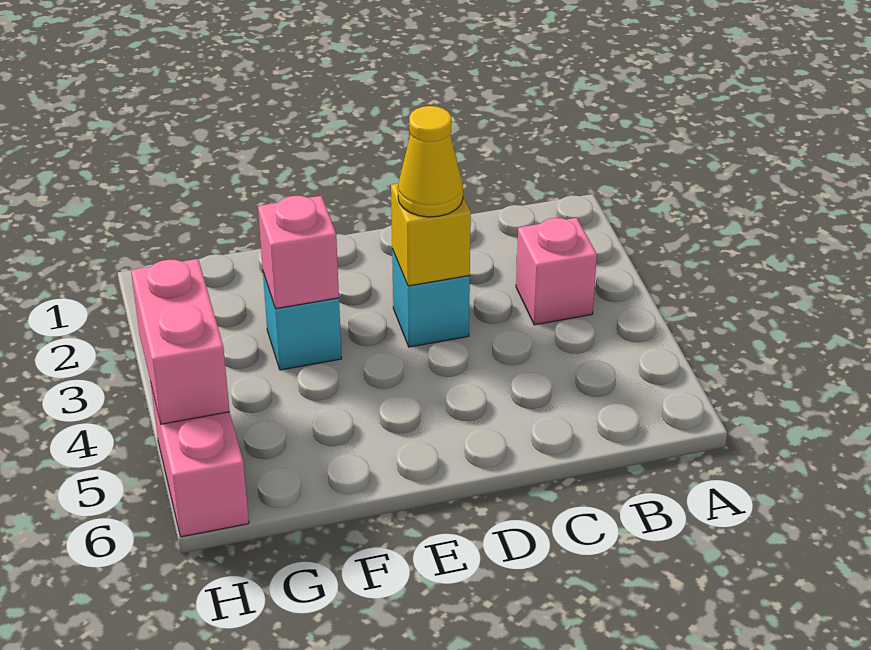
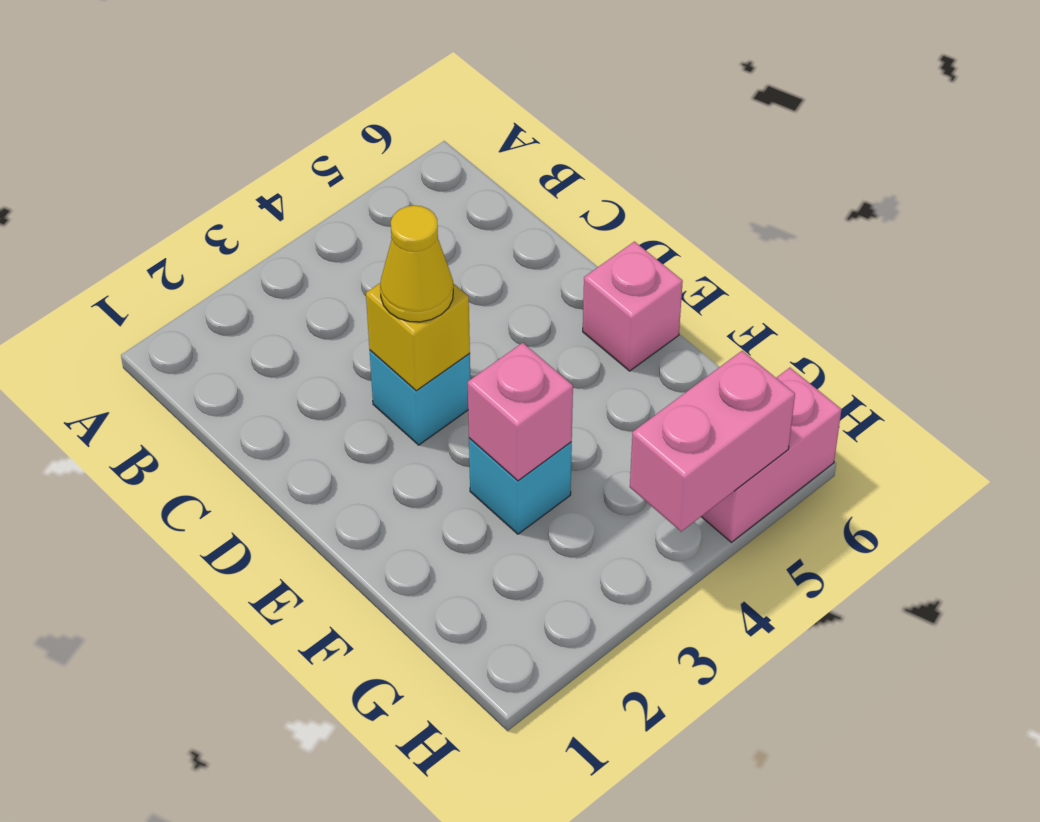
pink brick B3 level 1 -> pink brick E6 level 1

